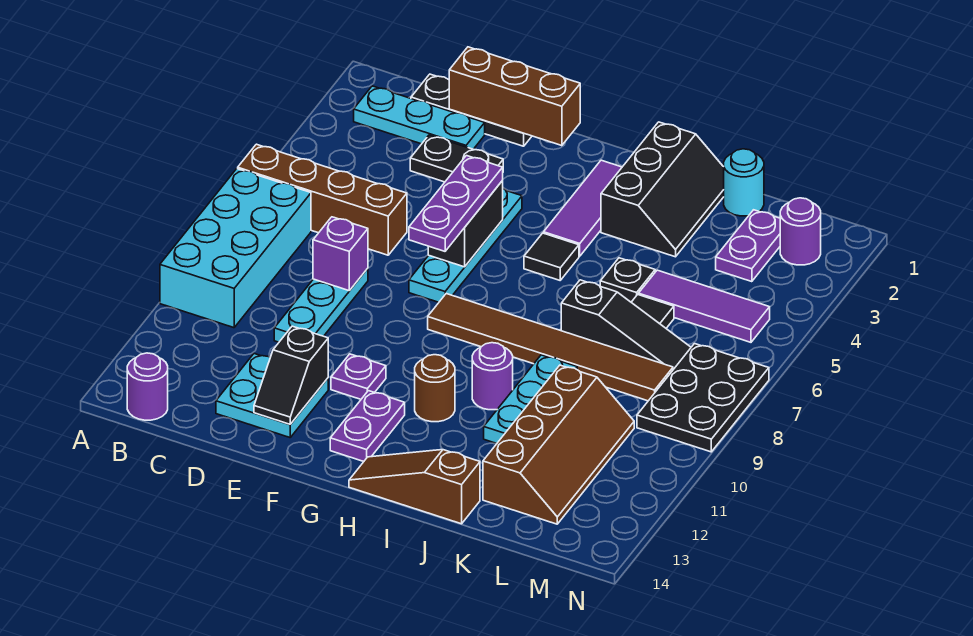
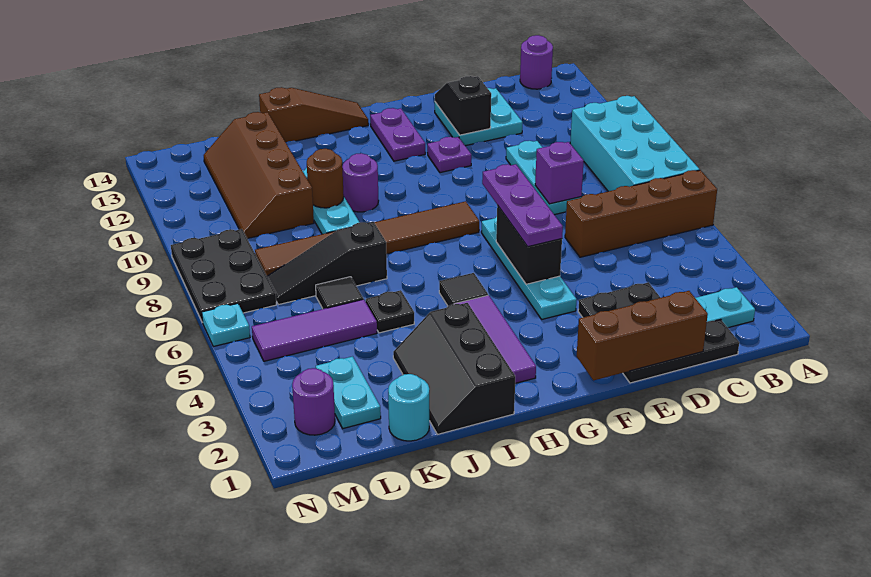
brown round brick H11 level 1 -> brown round brick J10 level 2
purple plate L2:L3 level 1 -> cyan plate L2:L3 level 1
none -> cyan plate N6 level 1

